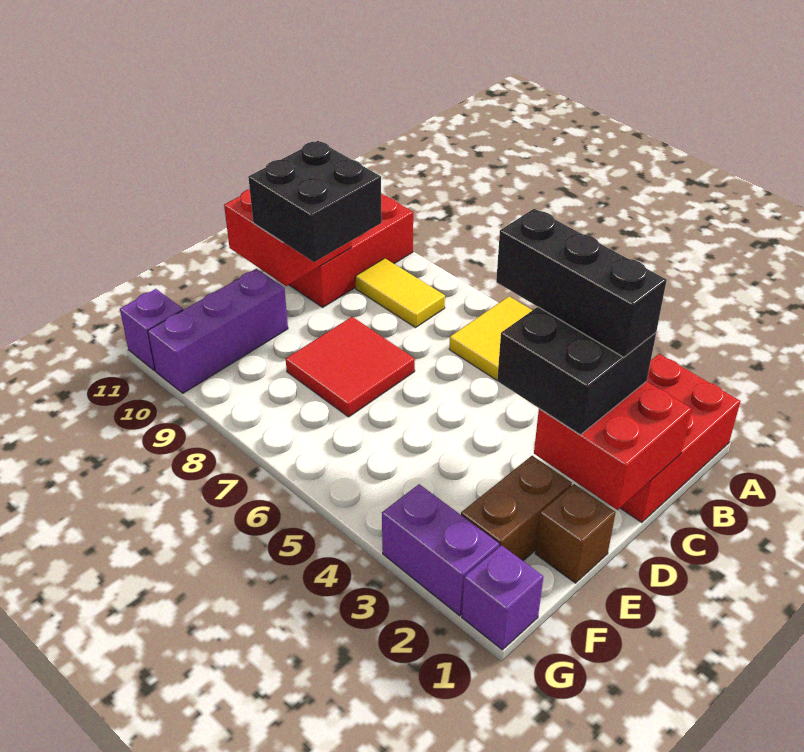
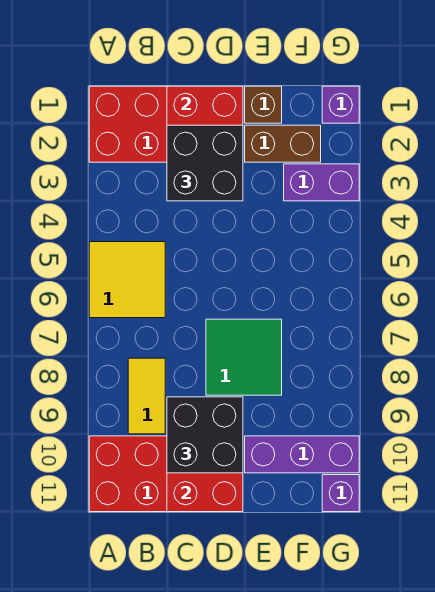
black brick C2:C4 level 4 -> none
red tile D7:E8 level 1 -> green tile D7:E8 level 1
purple brick G2:G3 level 1 -> purple brick F3:G3 level 1

